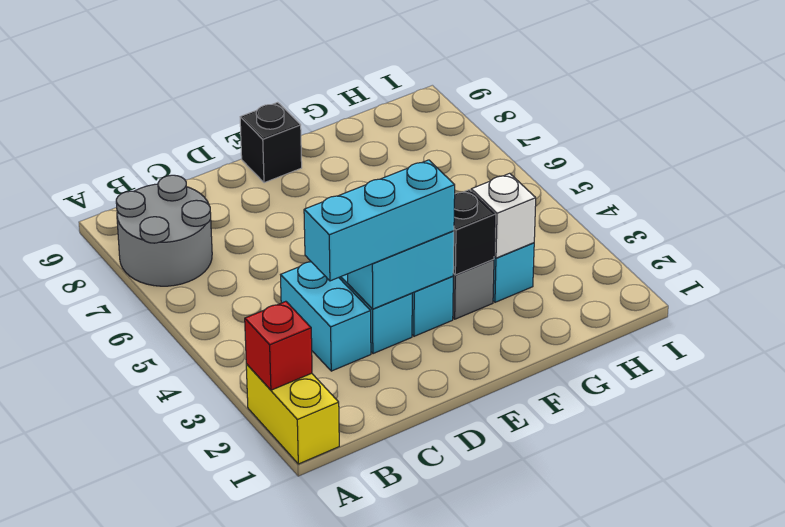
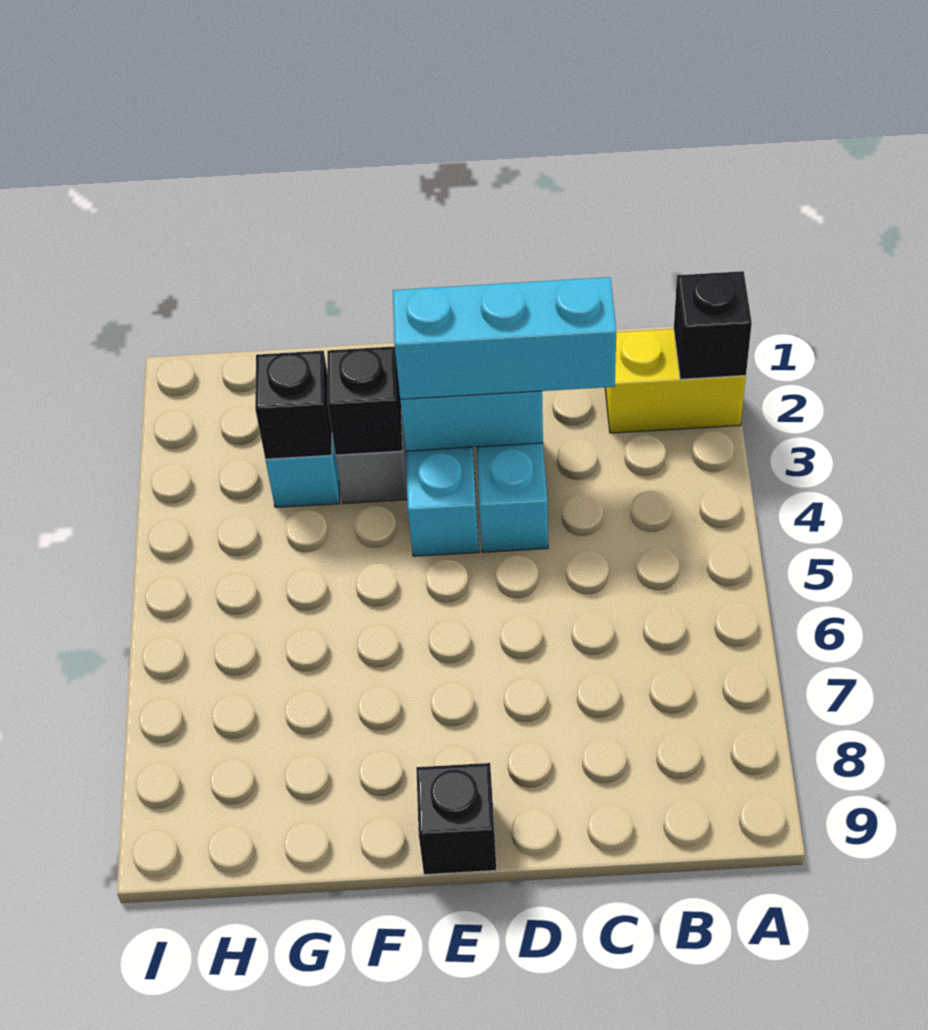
yellow brick A1:A2 level 1 -> yellow brick A2:B2 level 1
red brick A2 level 2 -> black brick A2 level 2
grey round brick A7:B8 level 1 -> none
cyan brick C3:C4 level 1 -> none
white brick G3 level 2 -> black brick G3 level 2

